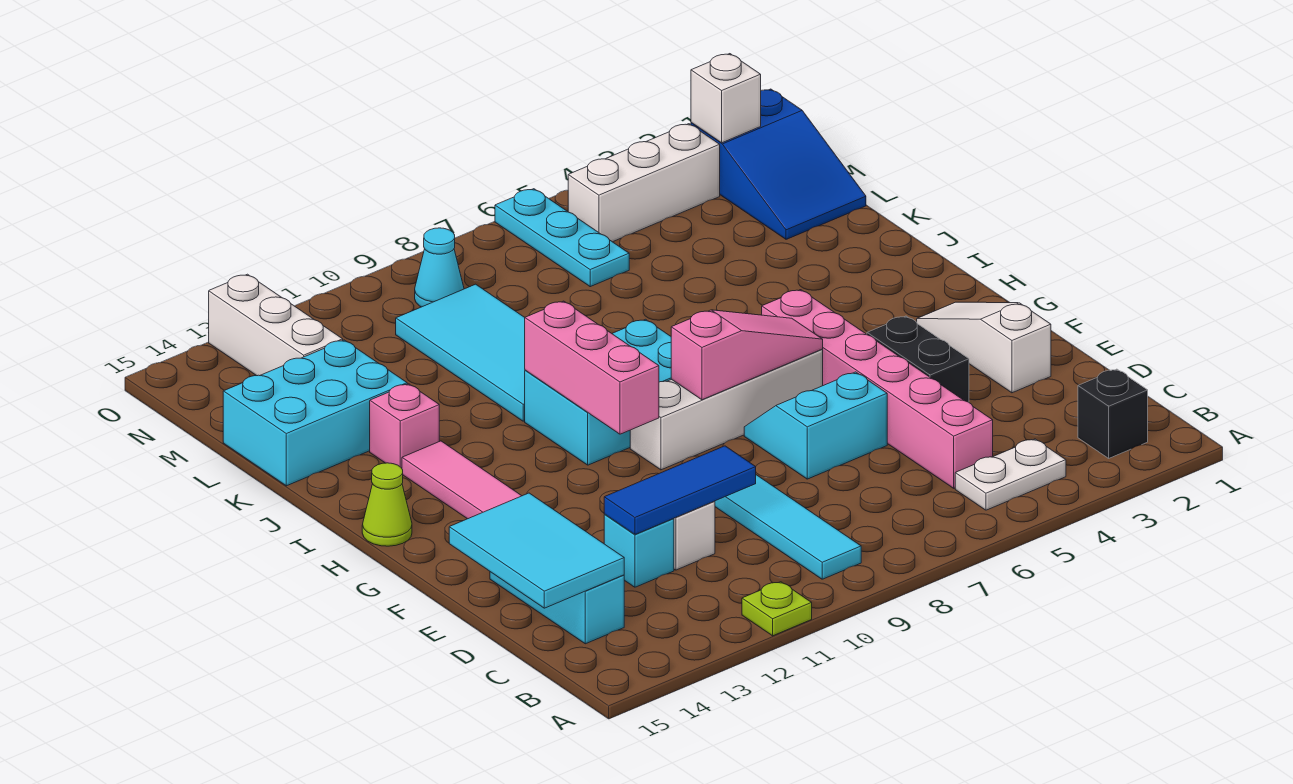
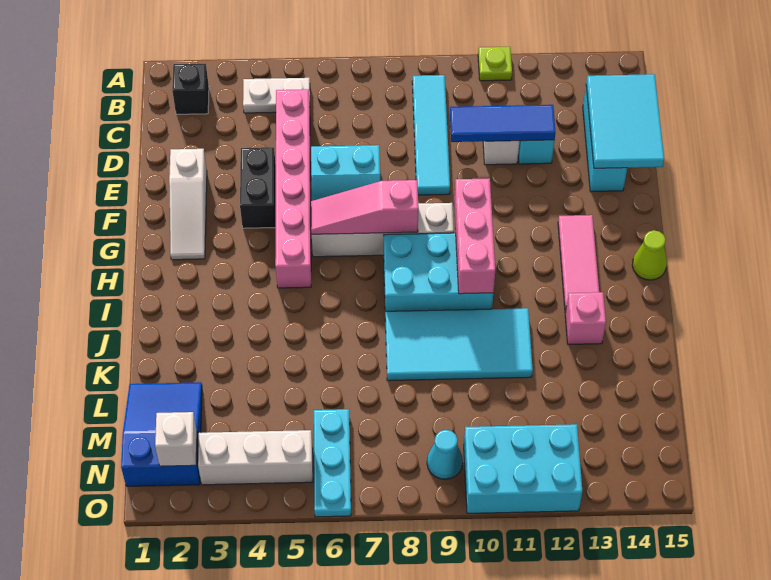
cyan tile J9:M10 level 1 -> cyan tile J8:K11 level 1
cyan brick K13:L15 level 1 -> cyan brick N10:O12 level 1
white brick M13:O13 level 1 -> none

